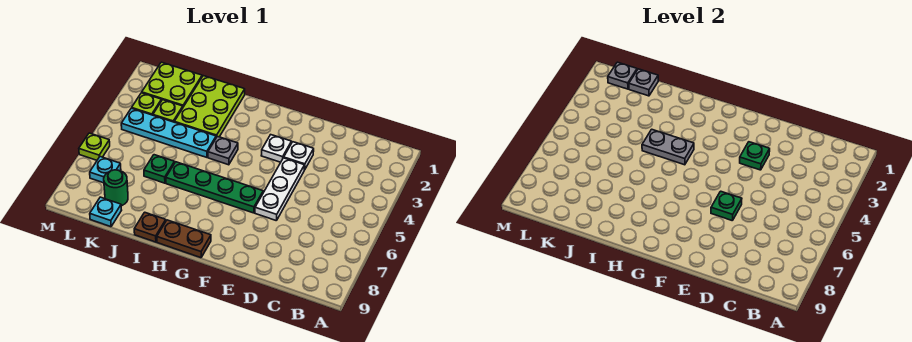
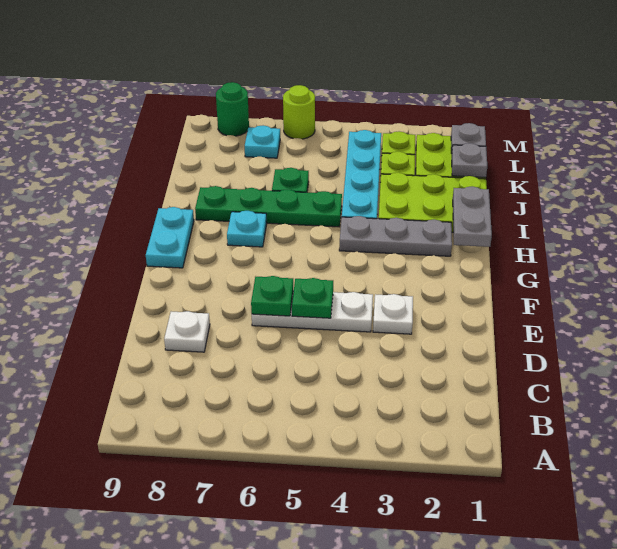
green plate E3 level 2 -> green plate E5 level 2
white plate F3 level 1 -> white plate D8 level 1
green plate F6:I6 level 1 -> green plate I5:I8 level 1
brown plate G9:H9 level 1 -> cyan plate G9:H9 level 1
grey plate H4 level 1 -> grey plate H2:H4 level 1
grey plate H4:I4 level 2 -> grey plate H1:I1 level 2
brown plate I9 level 1 -> none
green round brick K8 level 1 -> green round brick M8 level 1
cyan plate K9 level 1 -> cyan plate H7 level 1
lime plate M6 level 1 -> lime round brick M6 level 1

